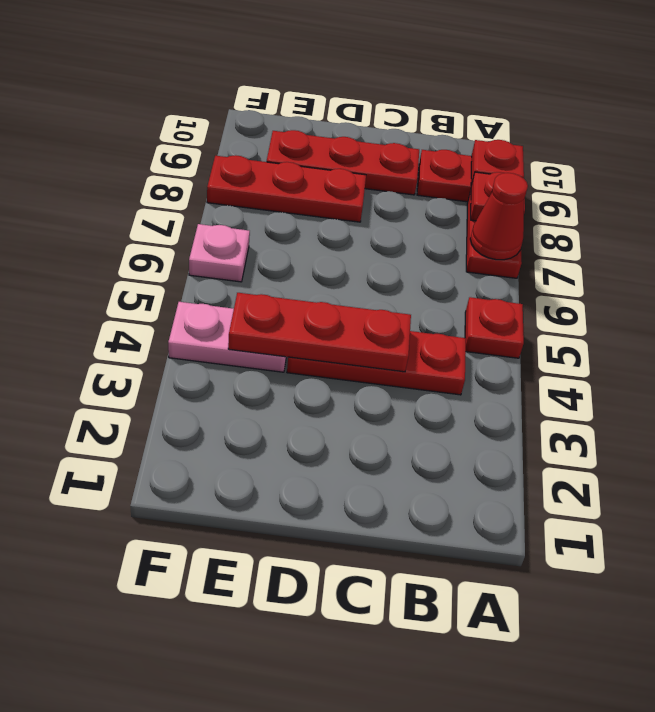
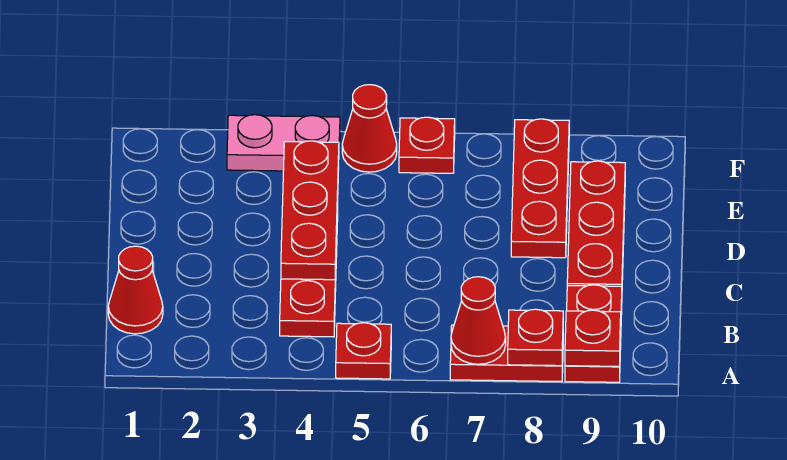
none -> red cone B1 level 1
pink plate E4:F4 level 1 -> pink plate F3:F4 level 1
none -> red cone F5 level 1
pink plate F6 level 1 -> red plate F6 level 1

